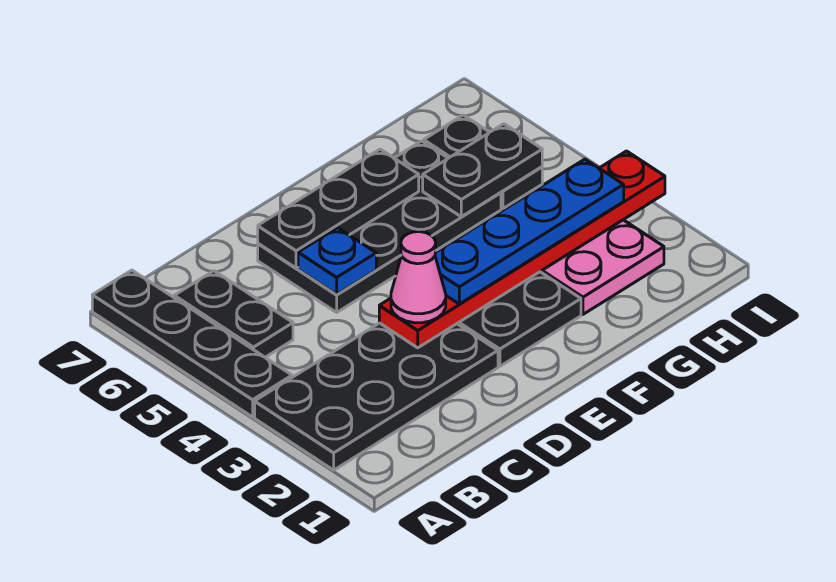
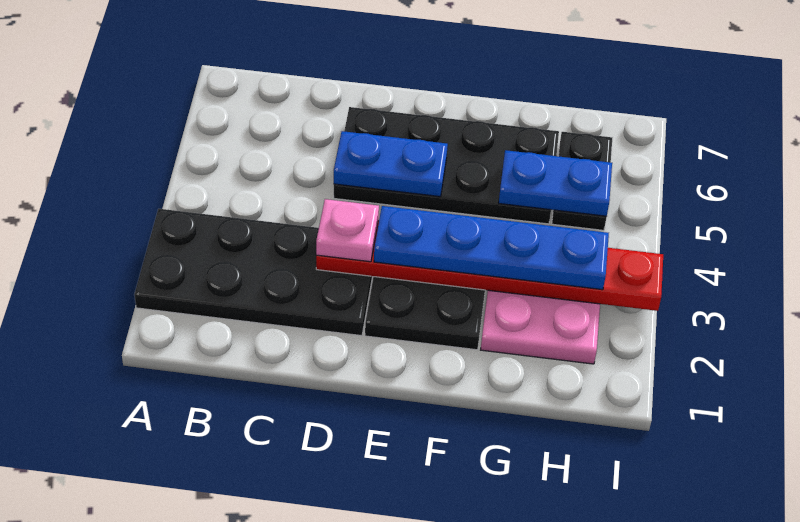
black plate A4:A7 level 1 -> none
black plate B5:B6 level 1 -> none
pink cone D3 level 3 -> pink plate D3 level 3
blue plate D5 level 2 -> blue plate D5:E5 level 2
black plate D6:F6 level 2 -> none
black plate G5:H5 level 2 -> blue plate G5:H5 level 2

